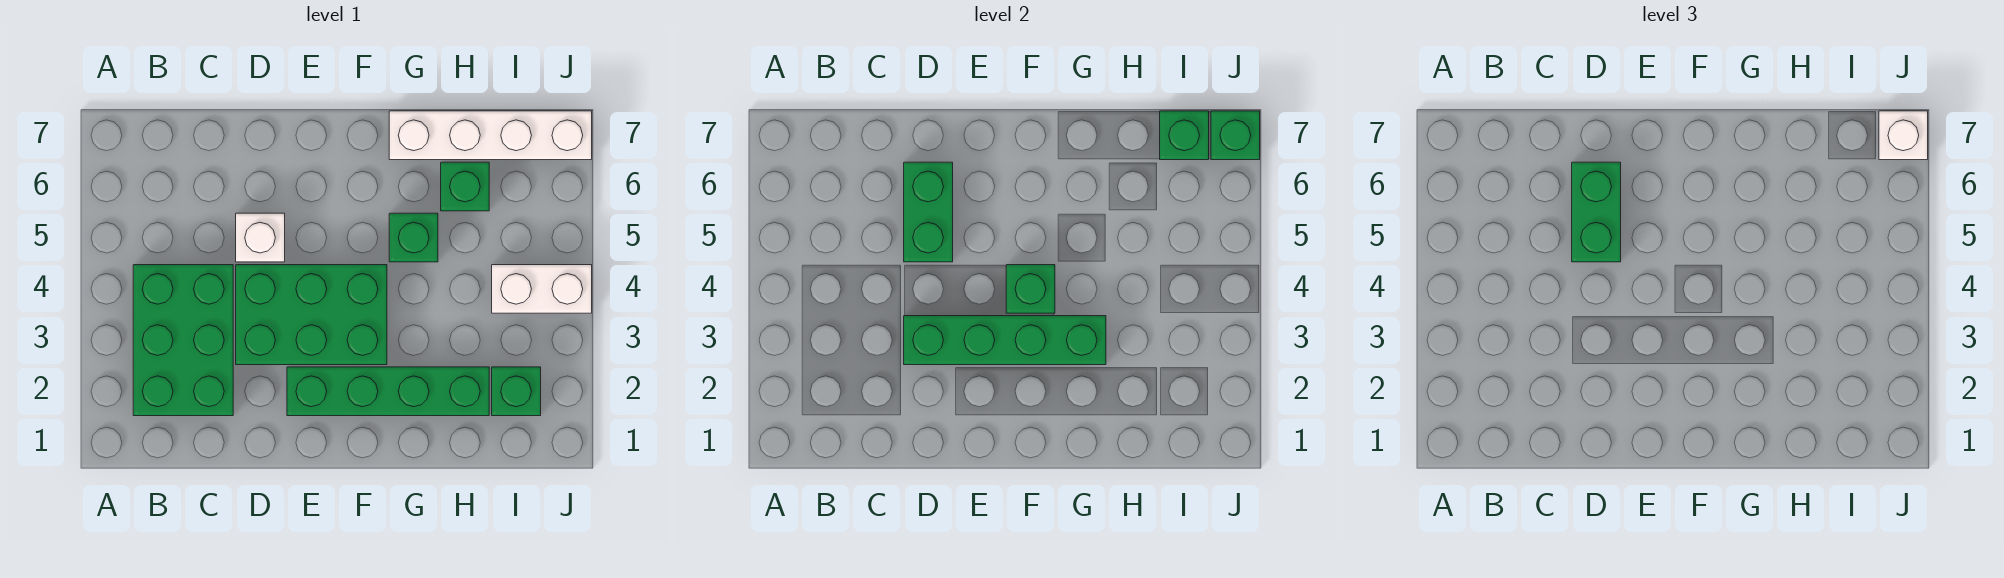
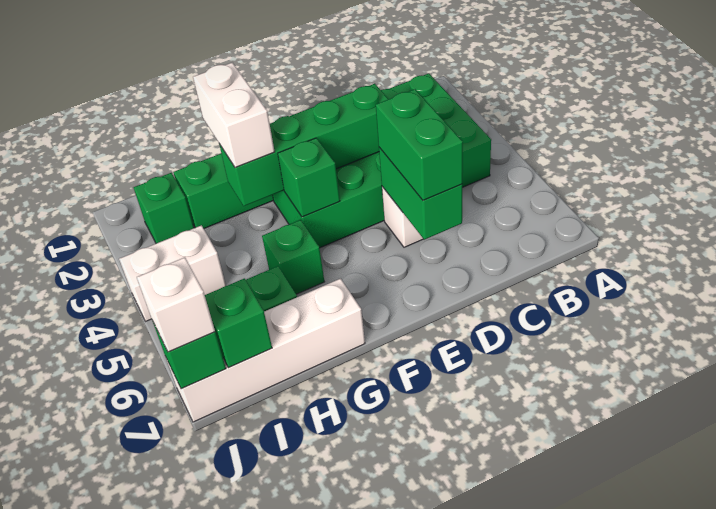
none -> white brick G2:G3 level 3

